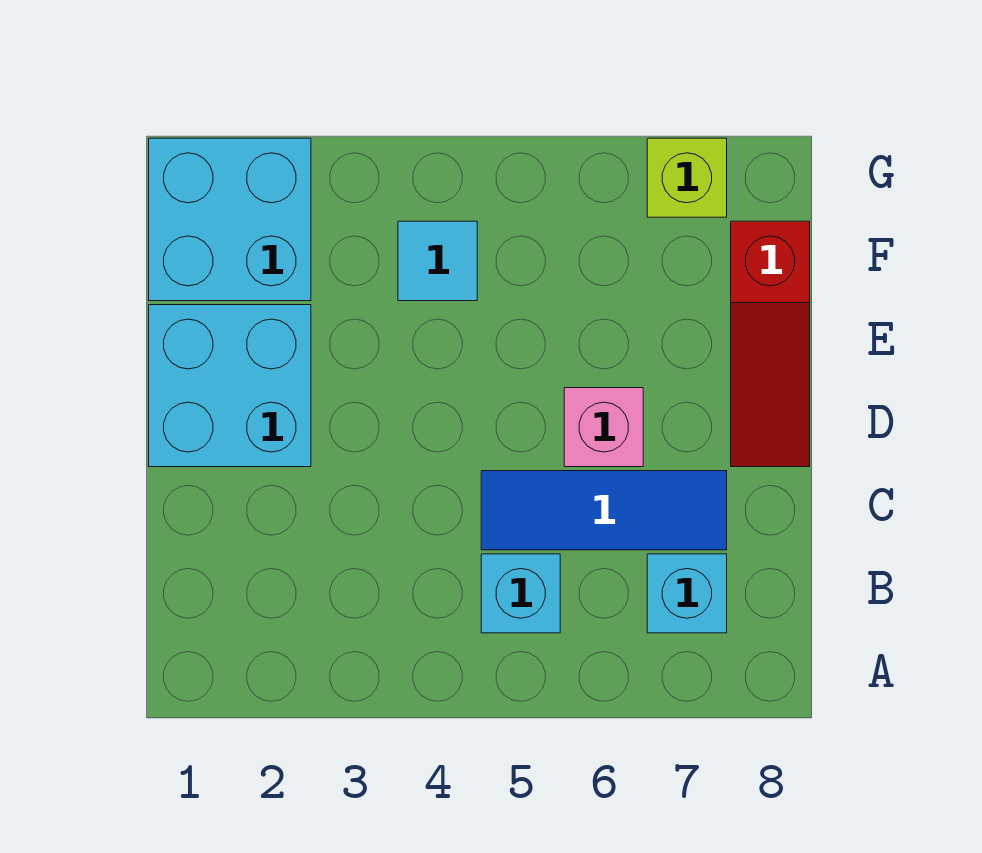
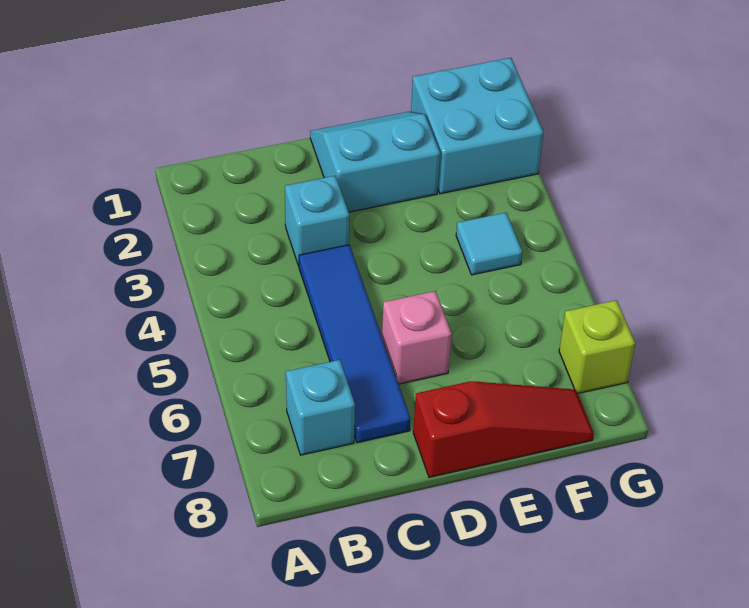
cyan brick B5 level 1 -> cyan brick C3 level 1
blue tile C5:C7 level 1 -> blue tile C4:C7 level 1
cyan brick D1:E2 level 1 -> cyan slope D1:E2 level 1 top 2
red slope D8:F8 level 1 top F -> red slope D8:F8 level 1 top D

